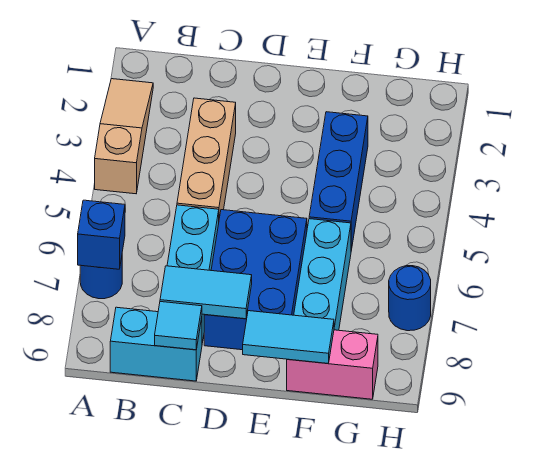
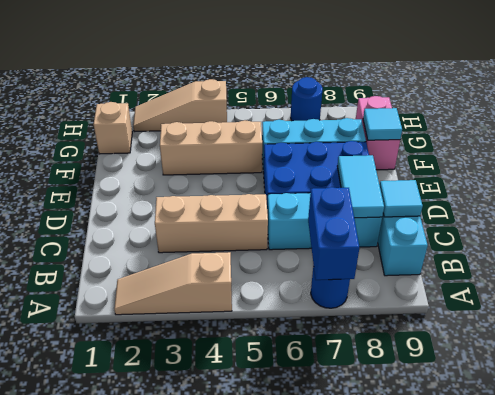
blue brick A7 level 2 -> blue brick A7:B7 level 2
cyan tile E9:F9 level 2 -> cyan tile F9 level 2
blue brick F3:F5 level 1 -> tan brick F3:F5 level 1
none -> tan brick G1 level 1
none -> tan slope H2:H4 level 1 top 4

